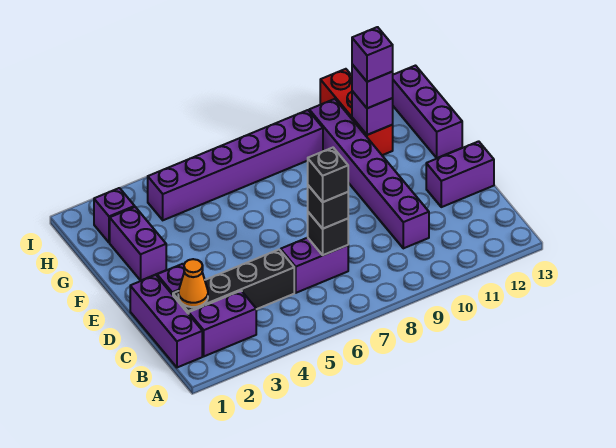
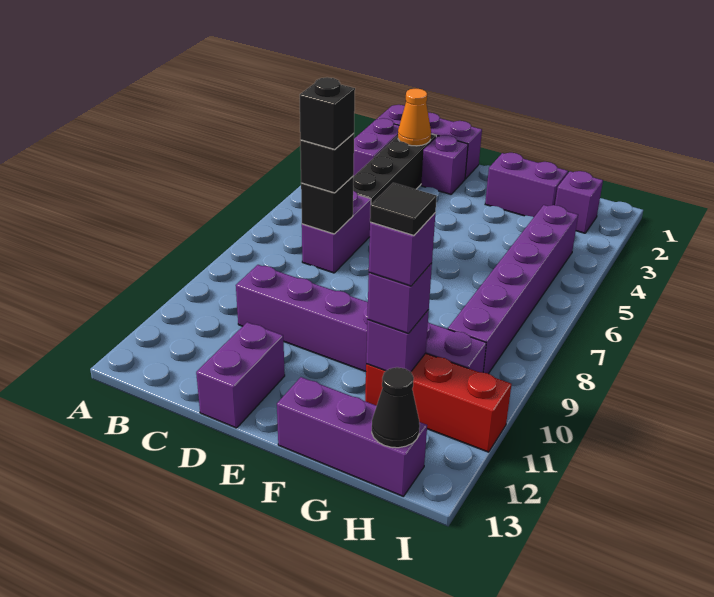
none -> black tile G11 level 5
none -> black cone H13 level 2

